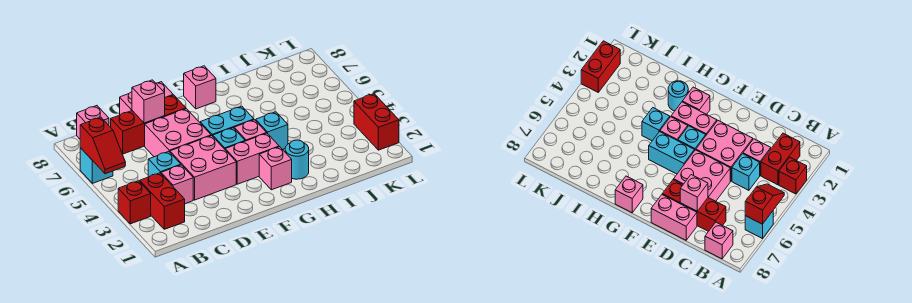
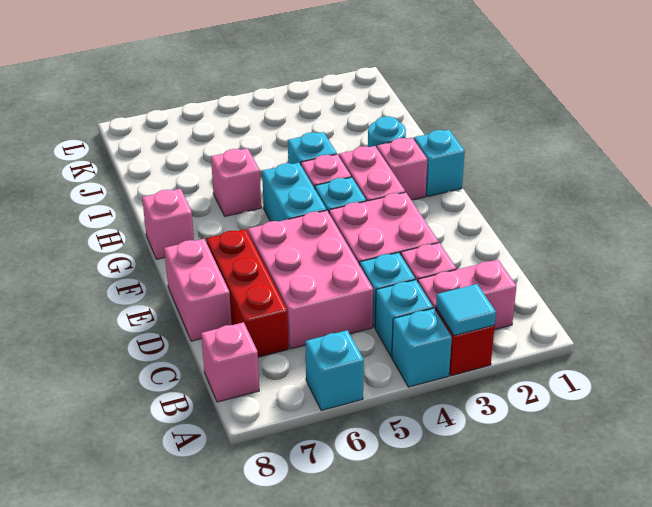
none -> cyan tile A3 level 2
none -> cyan brick A4 level 1
red slope A5:A6 level 2 top 6 -> none
red brick B2:B3 level 1 -> pink brick B2:B3 level 1
none -> cyan brick B4 level 1
pink brick D5:E6 level 1 -> pink brick C5:E6 level 1
pink brick D7 level 2 -> pink brick H6 level 1
none -> cyan brick G1 level 1
red brick L2:L3 level 1 -> none

